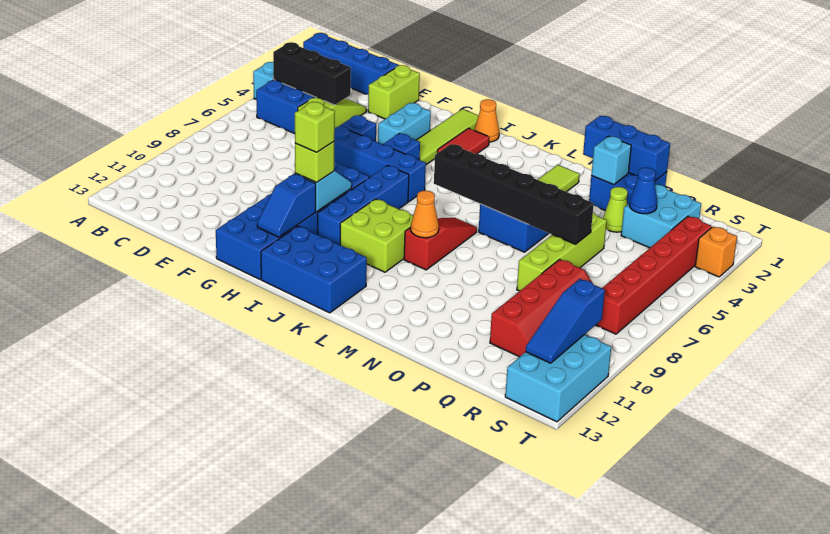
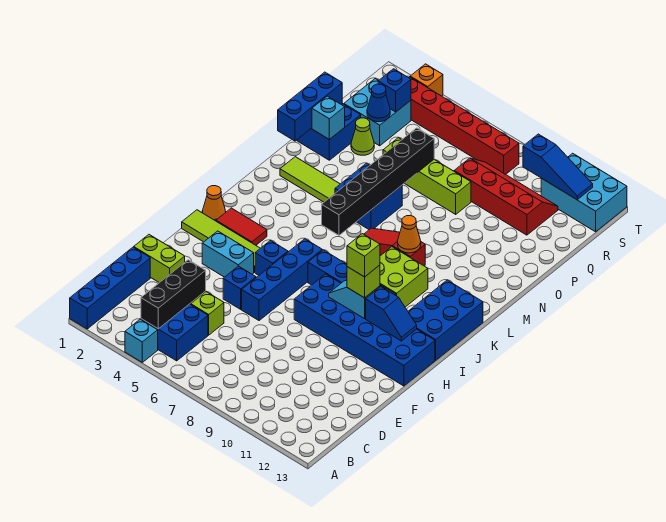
none -> blue brick R3 level 2

